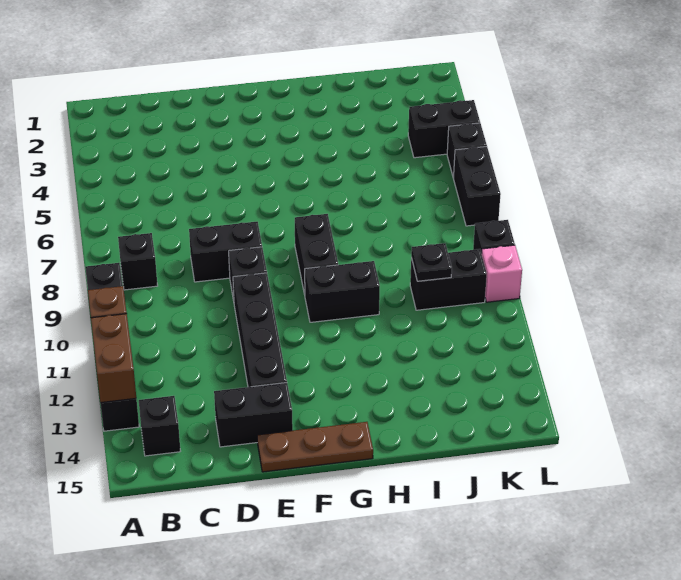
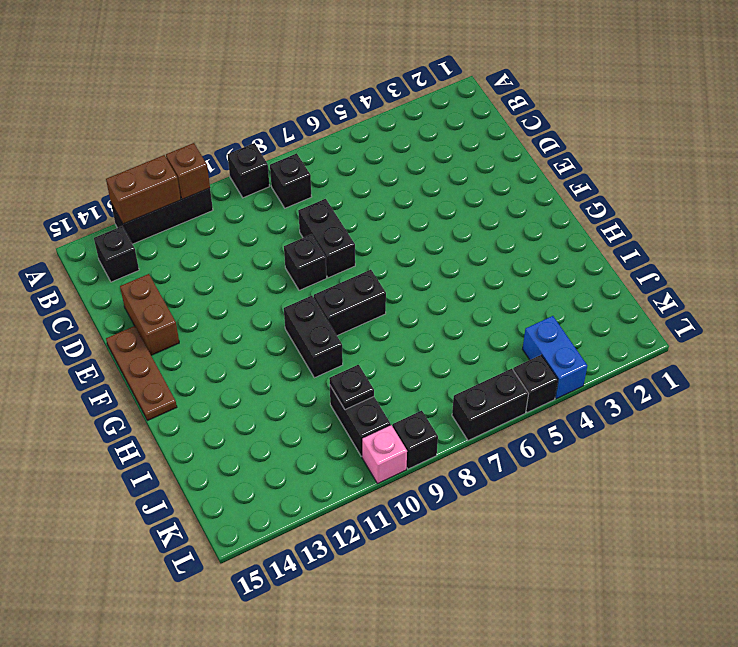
black brick D14:E14 level 1 -> brown brick D14:E14 level 1
black brick E10:E13 level 1 -> none
black brick K4:L4 level 1 -> blue brick K4:L4 level 1

